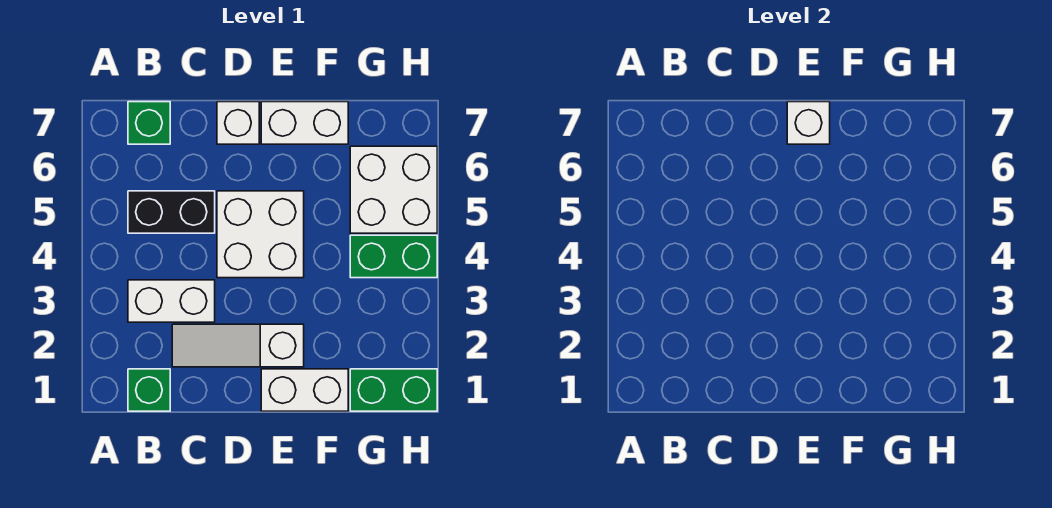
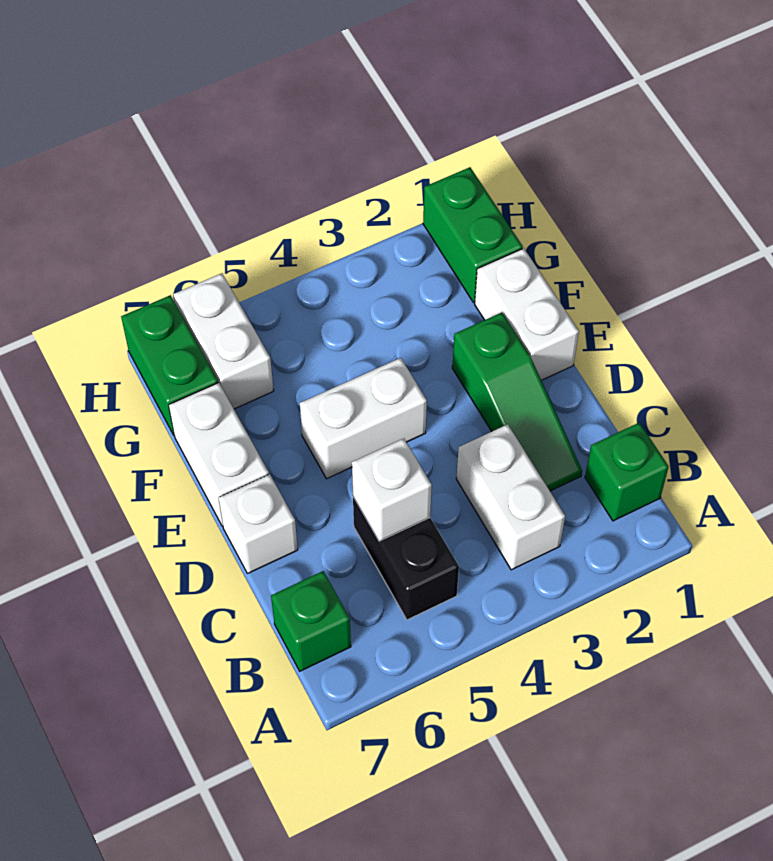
white slope C2:E2 level 1 top E -> green slope C2:E2 level 1 top E
white brick D4:E5 level 1 -> white brick E4:E5 level 1
white brick E7 level 2 -> white brick C5 level 2
green brick G4:H4 level 1 -> green brick G7:H7 level 1
white brick G5:H6 level 1 -> white brick G6:H6 level 1

